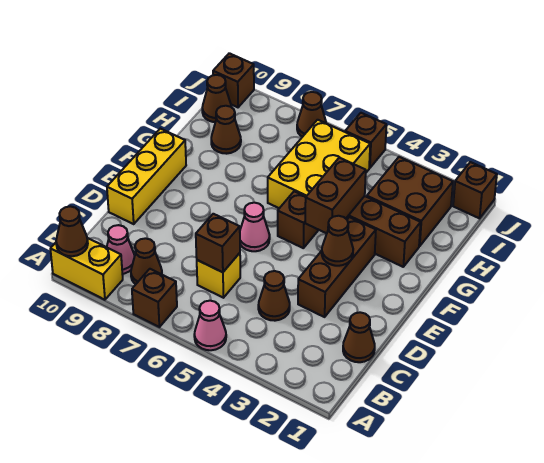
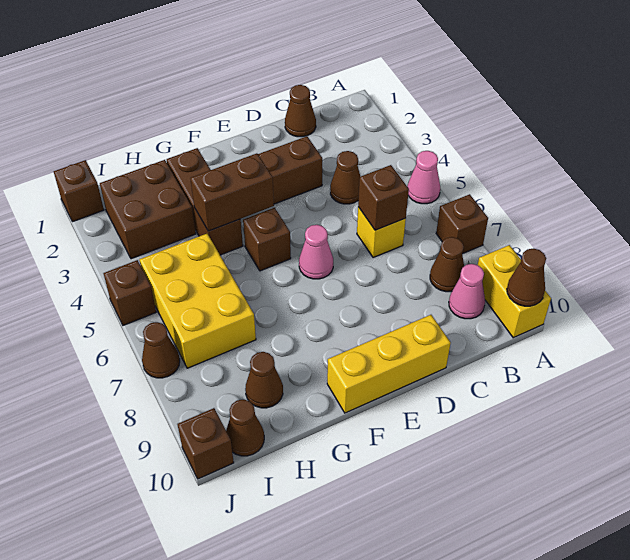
brown cone E3 level 2 -> none
yellow brick G5:I6 level 1 -> yellow brick H5:I7 level 1

